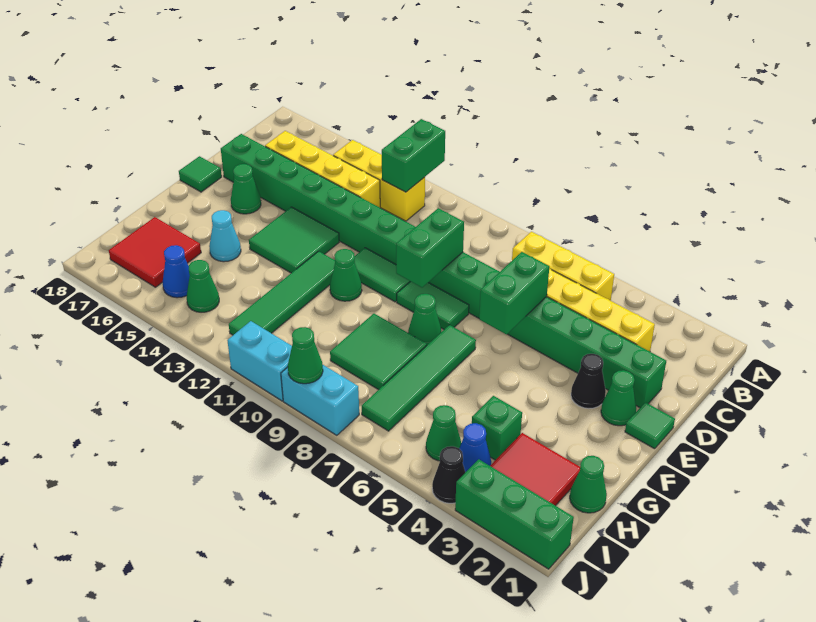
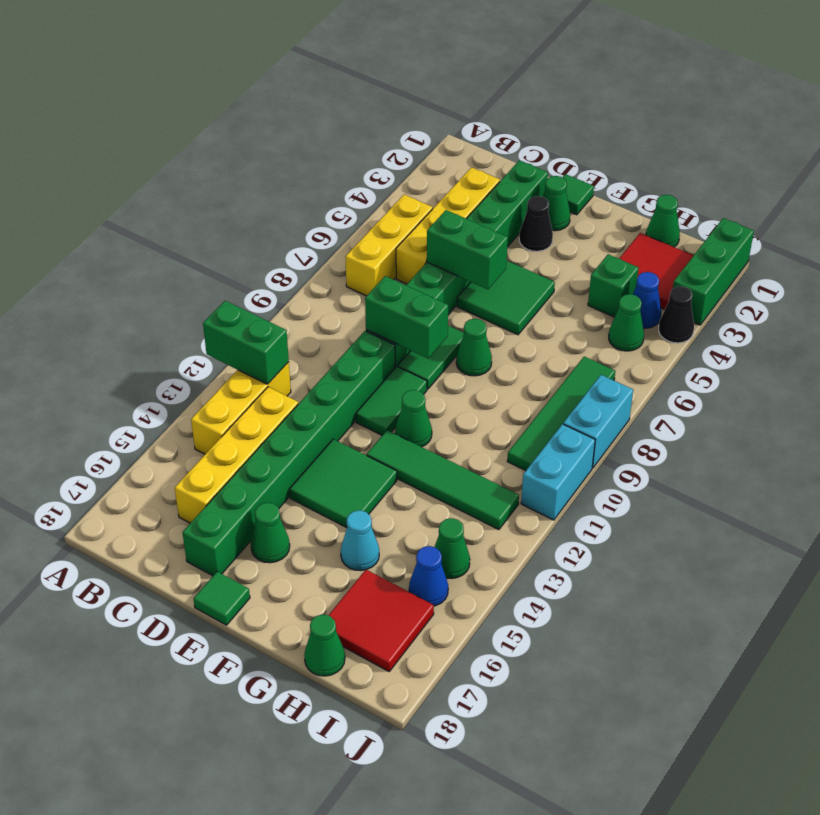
green tile F7:I7 level 1 -> green tile I7:I10 level 1
green tile G8:H9 level 1 -> green tile E5:F6 level 1
green cone J9 level 2 -> green cone H18 level 1

